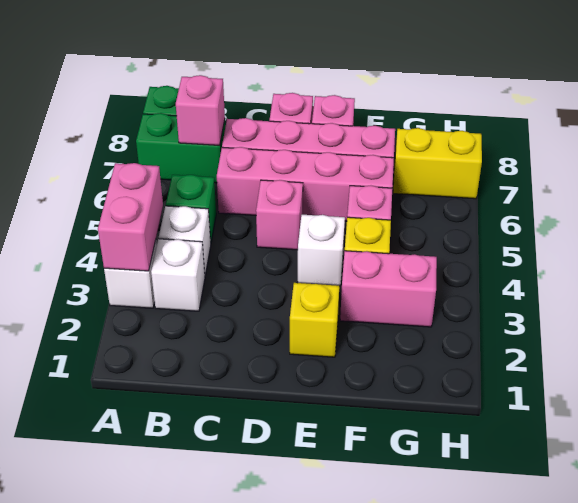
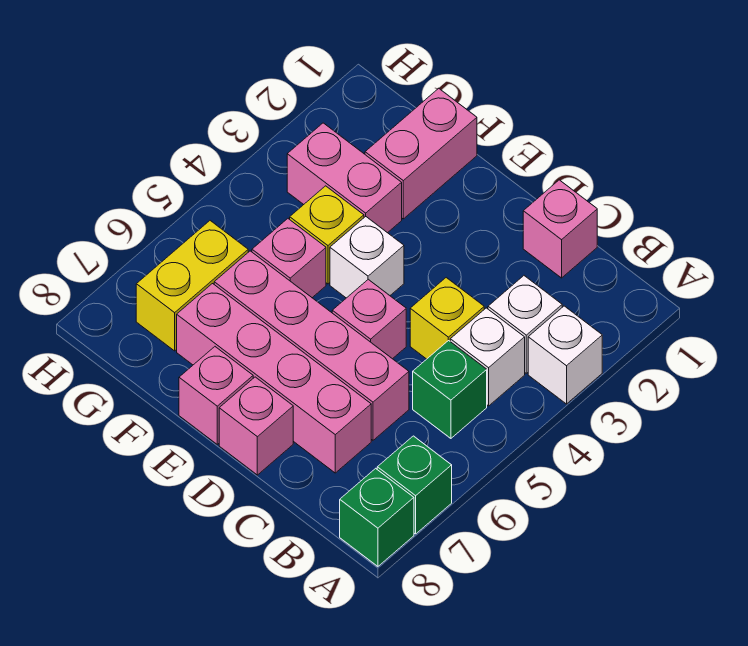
pink brick A3:A4 level 2 -> pink brick F1:F2 level 1
green brick A7:B7 level 1 -> green brick A7 level 1
pink brick B7 level 2 -> pink brick C1 level 1
yellow brick E2 level 1 -> yellow brick C4 level 1
yellow brick G7:H7 level 1 -> yellow brick G6:G7 level 1

